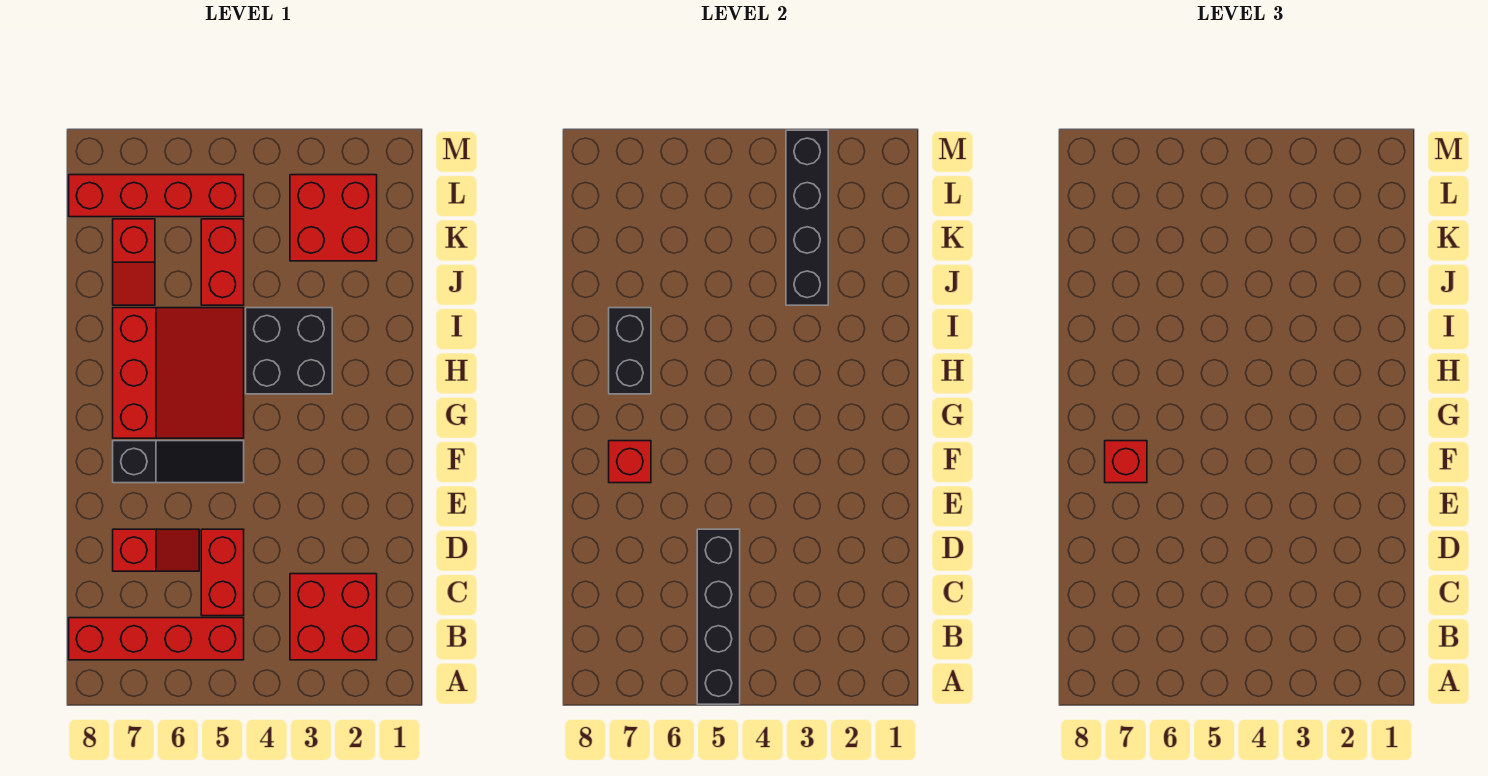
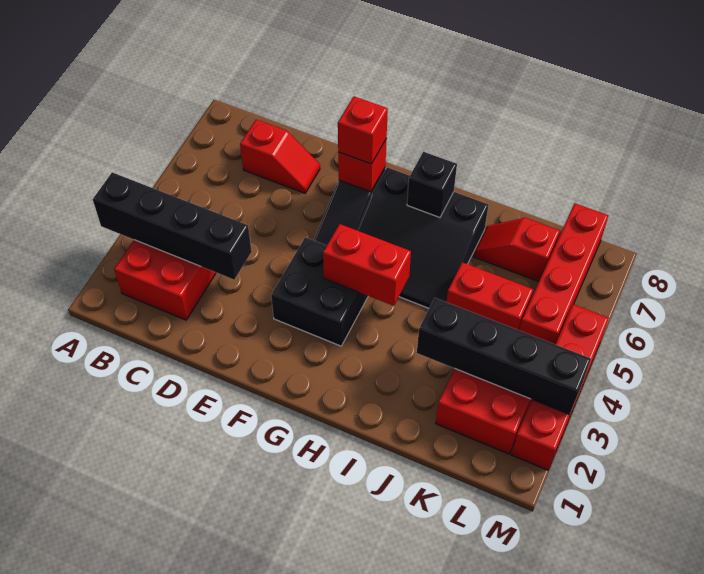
black brick A5:D5 level 2 -> black brick A3:D3 level 2
red brick B5:B8 level 1 -> red brick M2:M5 level 1
red brick C5:D5 level 1 -> red brick G4:H4 level 2
red slope D6:D7 level 1 top 7 -> red slope C7:D7 level 1 top C
red slope G5:I7 level 1 top 7 -> black slope G5:I7 level 1 top 7
black brick H3:I4 level 1 -> black brick F3:G4 level 1
black brick H7:I7 level 2 -> black brick H7 level 2

